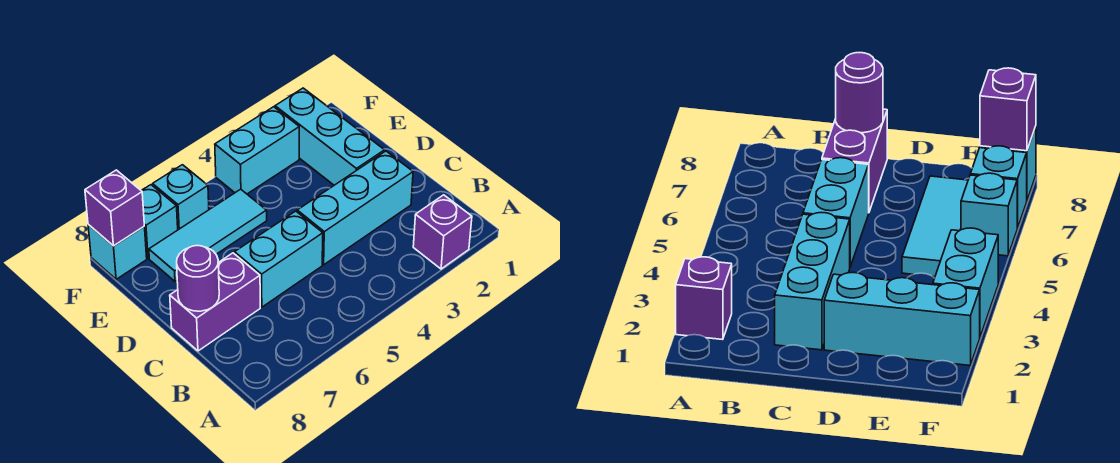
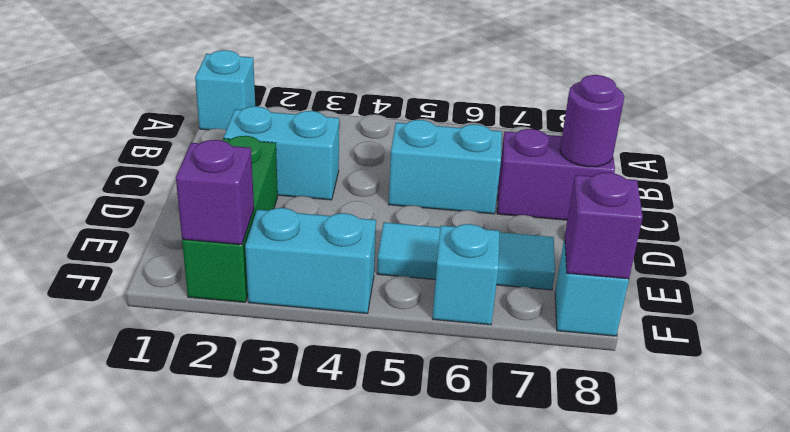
purple brick A2 level 1 -> purple brick F2 level 2
cyan brick C2:C4 level 1 -> cyan brick C2:C3 level 1
cyan brick D2:F2 level 1 -> green brick D2:F2 level 1
cyan brick F7 level 1 -> cyan brick A1 level 1

